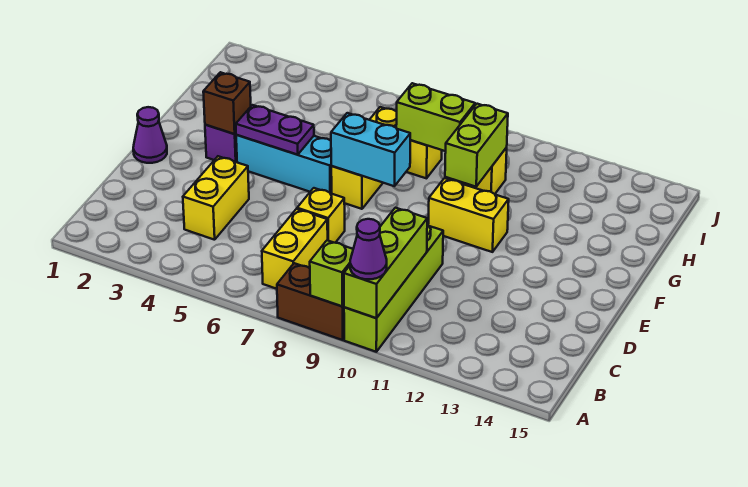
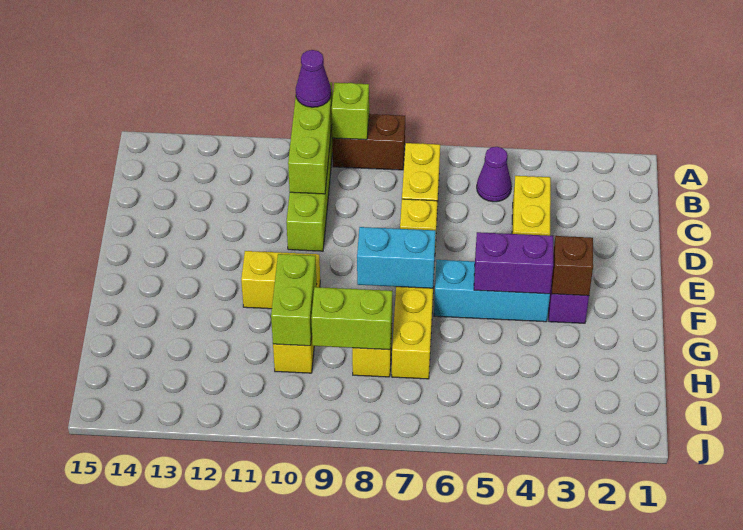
purple cone E1 level 1 -> purple cone B5 level 1
purple plate F4:F5 level 2 -> purple brick F4:F5 level 2

